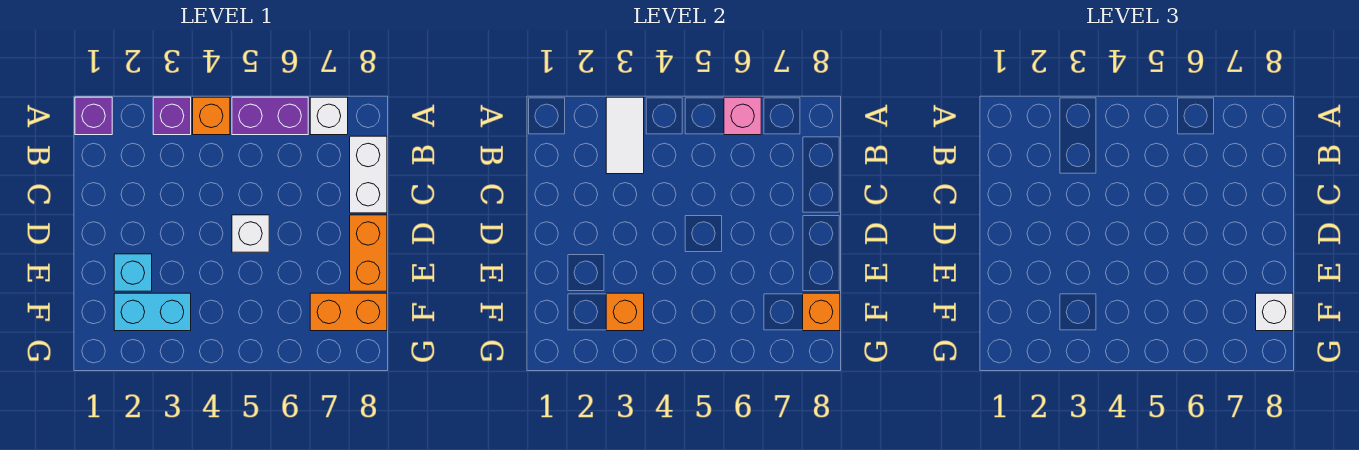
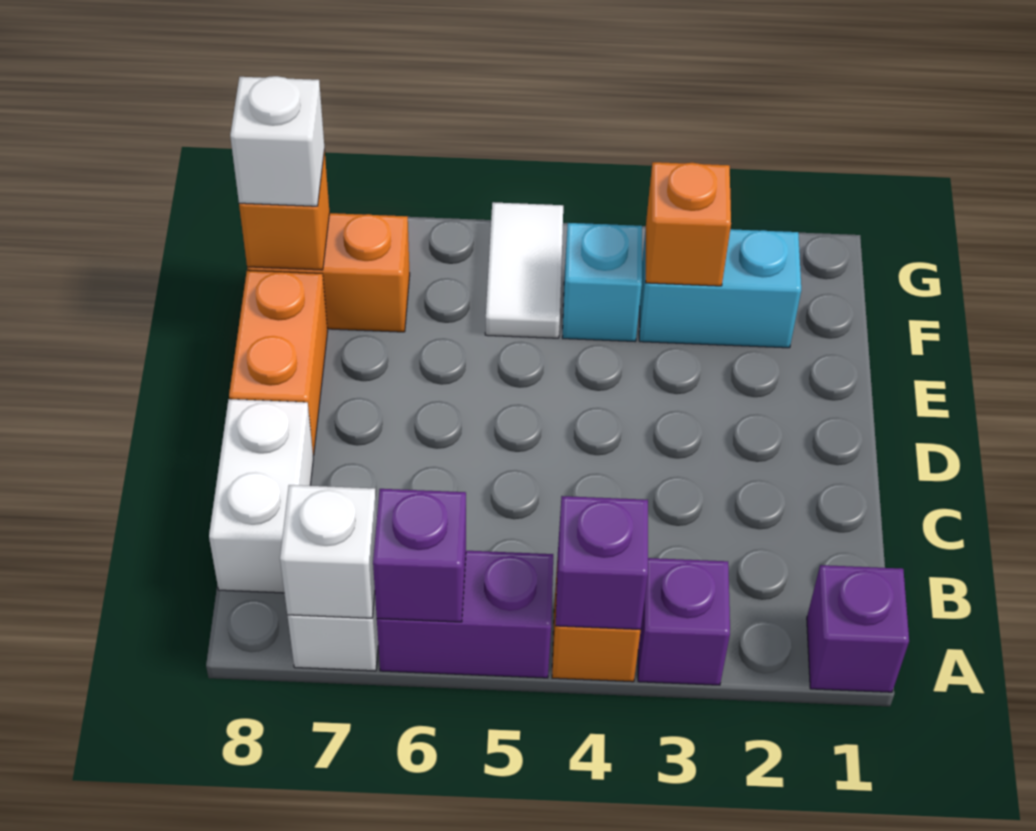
white tile A3:B3 level 2 -> white tile F5:G5 level 1
none -> purple brick A4 level 2
pink brick A6 level 2 -> purple brick A6 level 2
white brick D5 level 1 -> white brick A7 level 2
cyan brick E2 level 1 -> cyan brick F4 level 1

